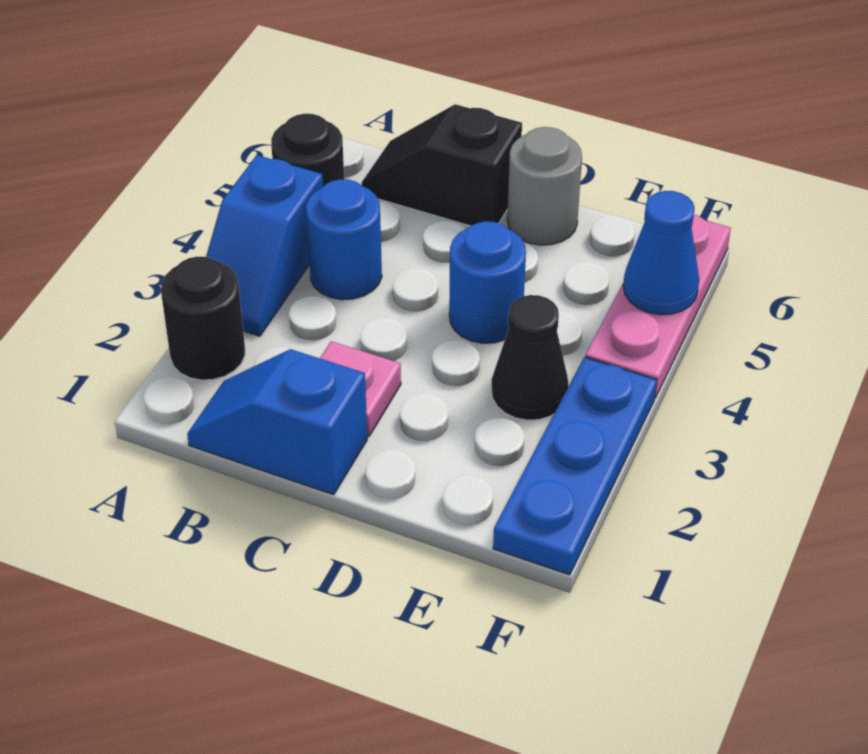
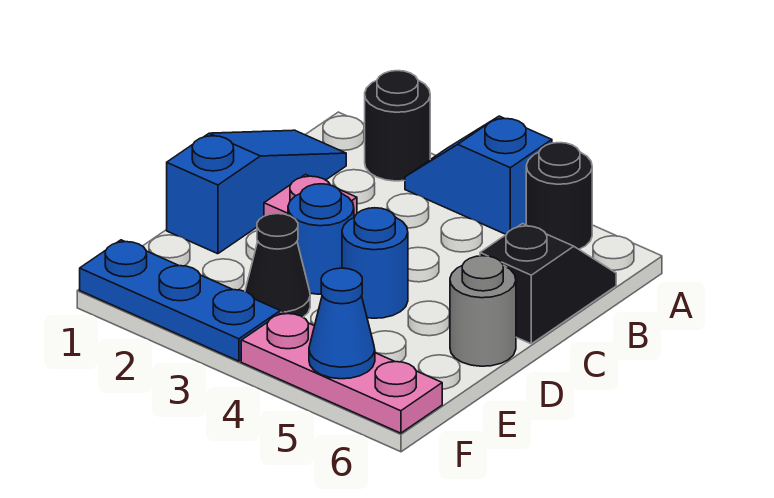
blue slope B1:C1 level 1 top C -> blue slope B1:D1 level 1 top D
blue round brick B4 level 1 -> blue round brick D3 level 1

